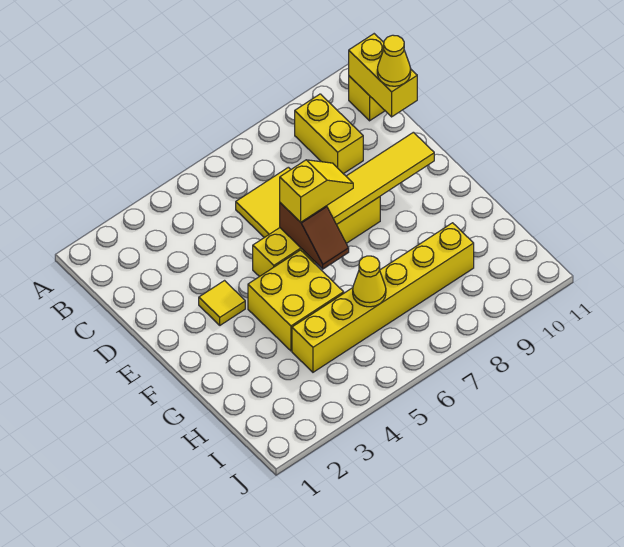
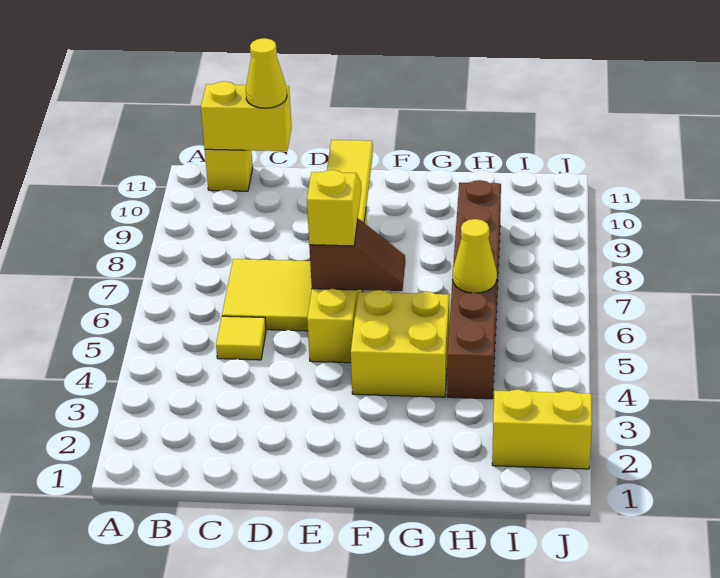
yellow brick B9:C9 level 1 -> yellow brick I2:J2 level 1
yellow tile E3 level 1 -> yellow tile C5 level 1
yellow brick H4:H9 level 1 -> brown brick H4:H9 level 1

